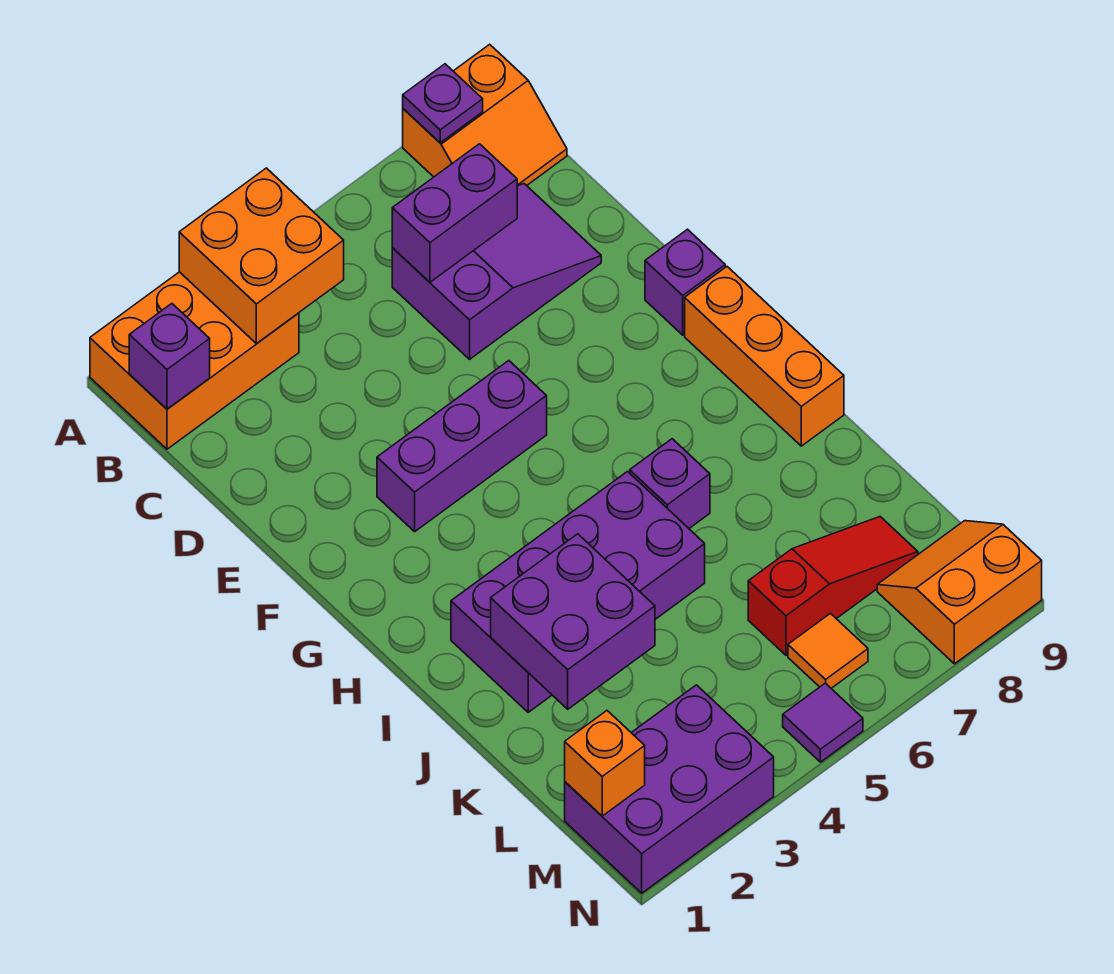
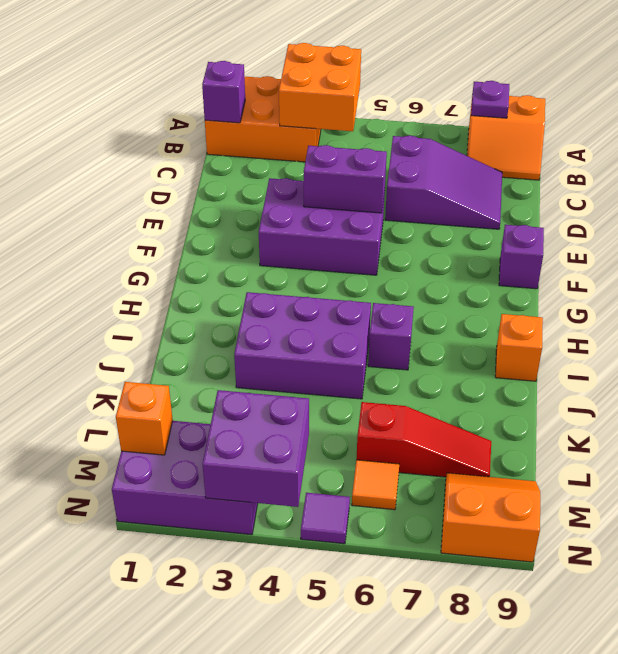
purple brick C6:C7 level 2 -> purple brick E4:E5 level 2
purple brick F3:F5 level 1 -> purple brick E3:F5 level 1
orange brick G9:I9 level 1 -> orange brick I9 level 1
purple brick I2:J5 level 1 -> purple brick I3:J5 level 1
purple brick J2:K3 level 2 -> purple brick M3:N4 level 2

